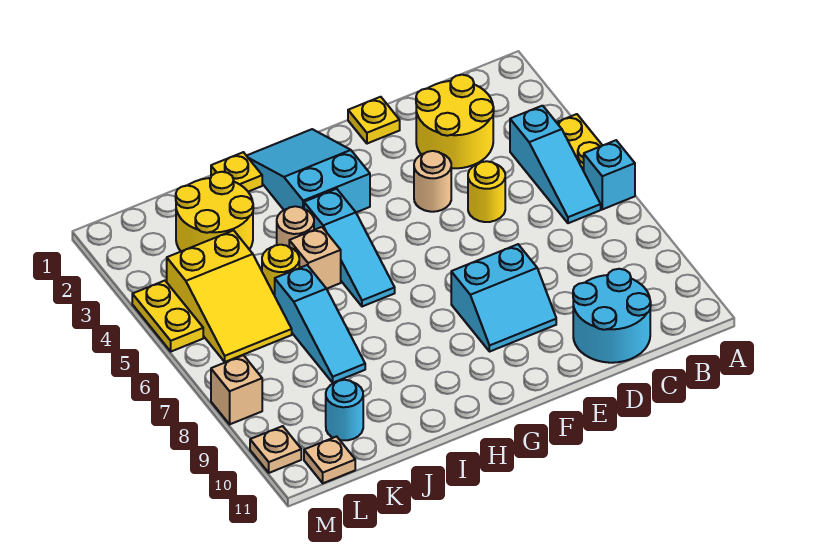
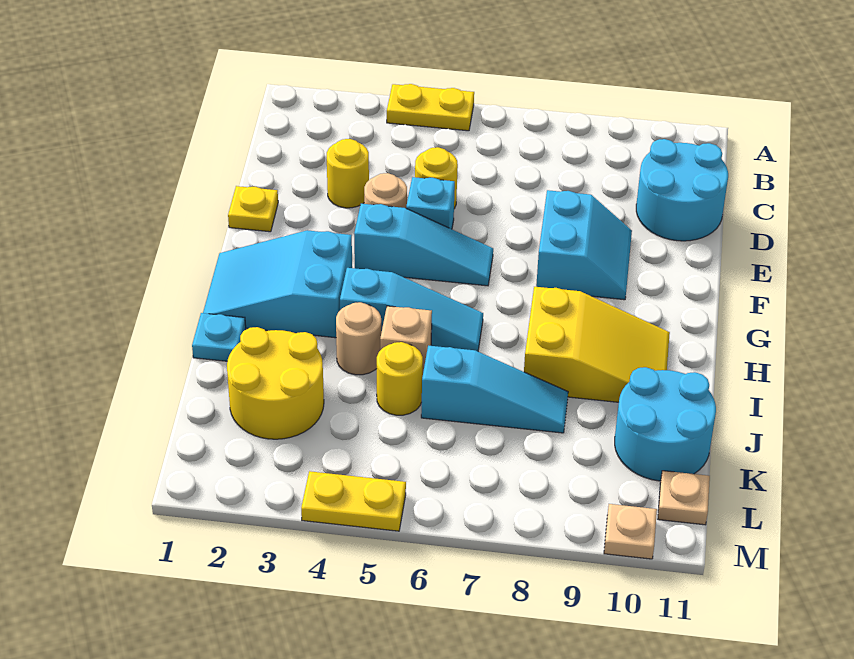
cyan brick A6 level 1 -> cyan brick E5 level 1
cyan slope B4:B6 level 1 top 4 -> cyan slope F4:F6 level 1 top 4
yellow round brick C2:D3 level 1 -> yellow round brick D3 level 1
yellow plate I1 level 1 -> cyan plate I1 level 1
yellow slope K4:L6 level 1 top 4 -> yellow slope H8:I10 level 1 top 8
cyan round brick K10 level 1 -> cyan round brick J10:K11 level 1
tan brick M8 level 1 -> none

